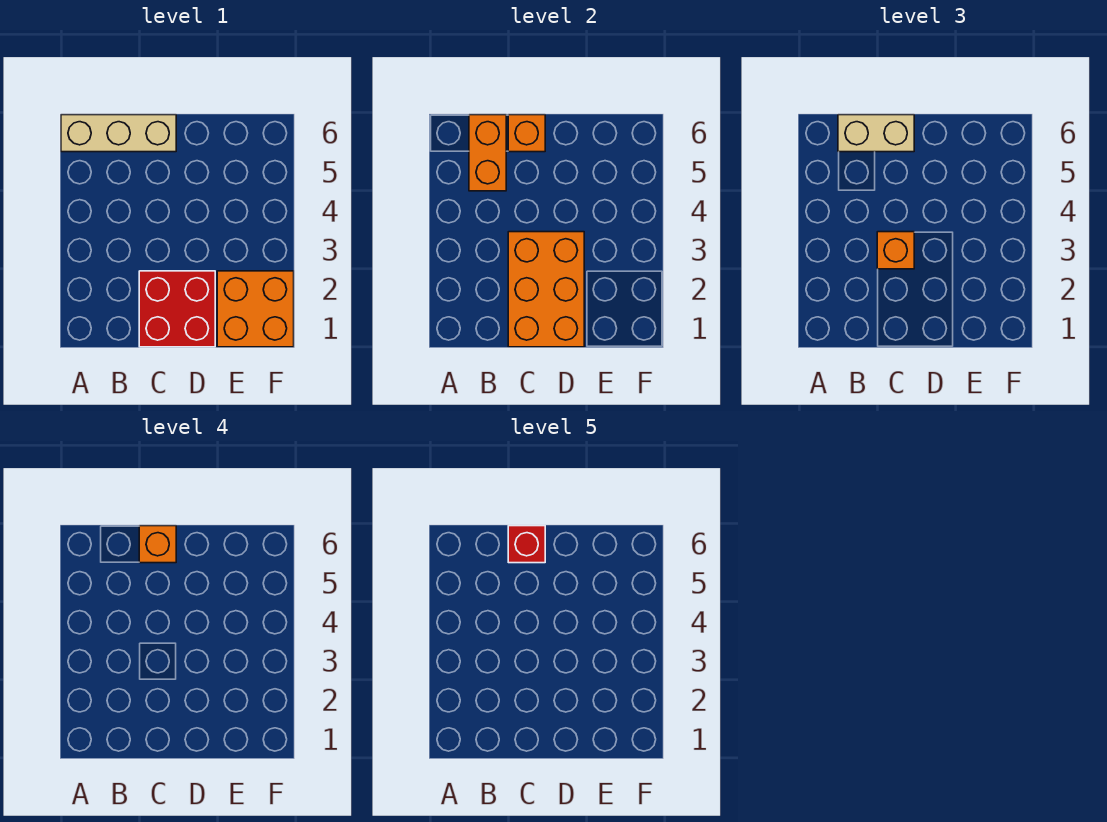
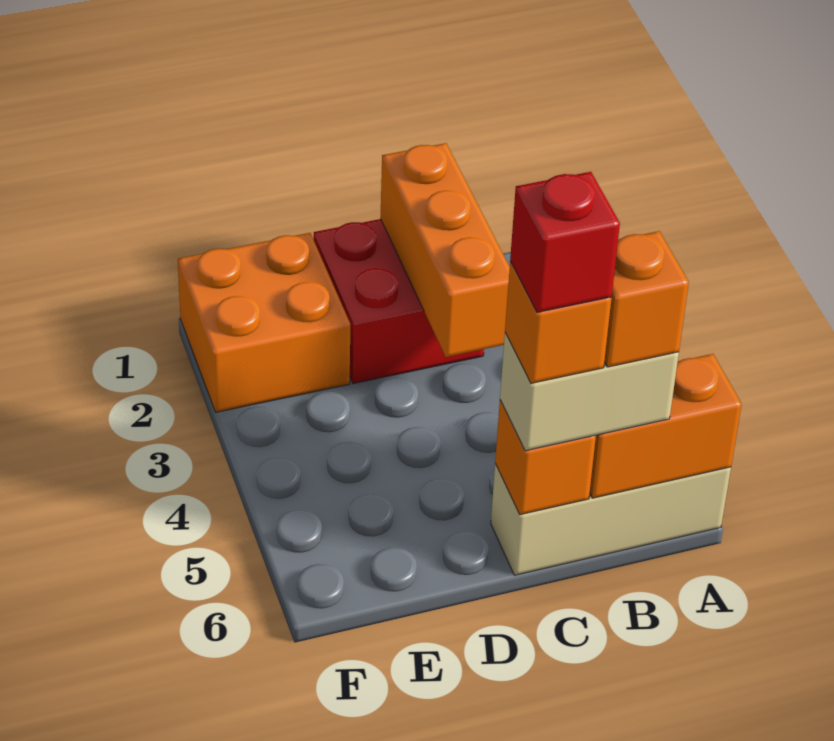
orange brick B5:B6 level 2 -> orange brick A6:B6 level 2
orange brick C1:D3 level 2 -> orange brick C1:C3 level 2
orange brick C3 level 3 -> orange brick B6 level 4

